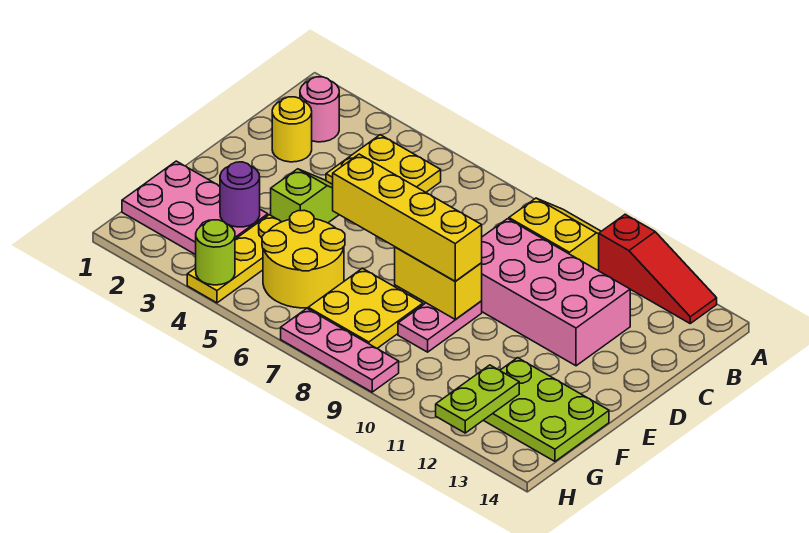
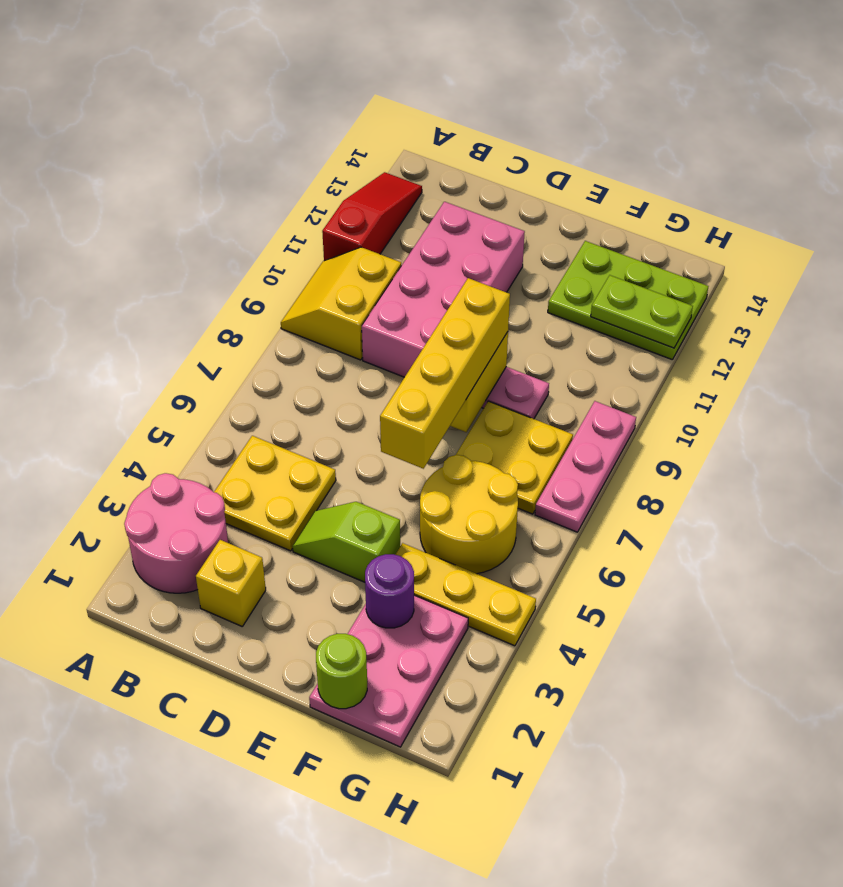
pink round brick B2 level 1 -> pink round brick A2:B3 level 1
yellow round brick C2 level 1 -> yellow brick C2 level 1
lime plate F12:G14 level 1 -> lime plate F12:H13 level 1
lime round brick H4 level 2 -> lime round brick F1 level 2

